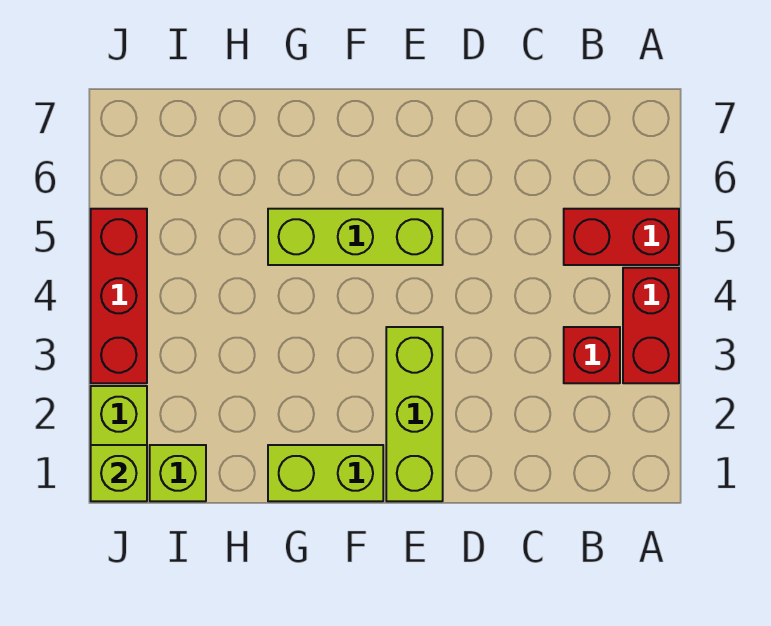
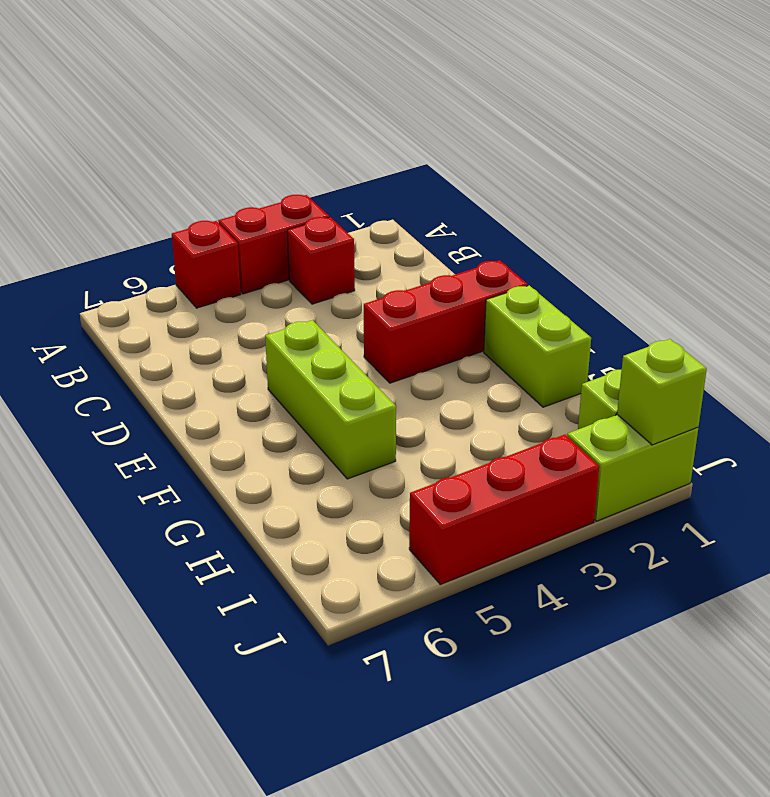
red brick A5:B5 level 1 -> red brick A5 level 1
lime brick E1:E3 level 1 -> red brick E1:E3 level 1

